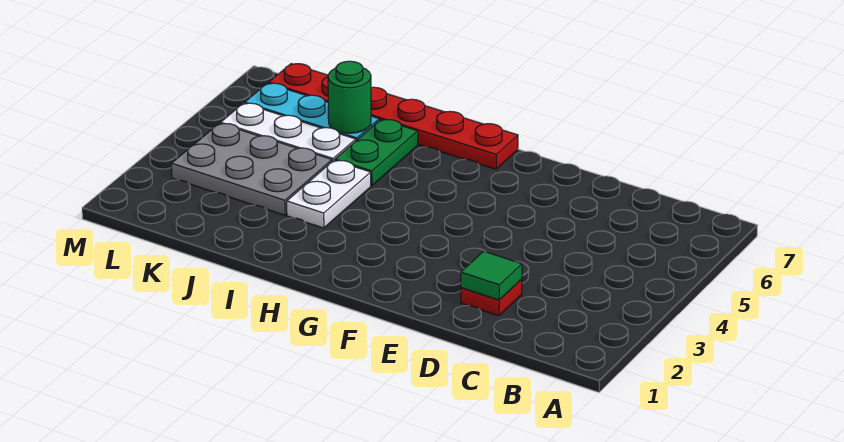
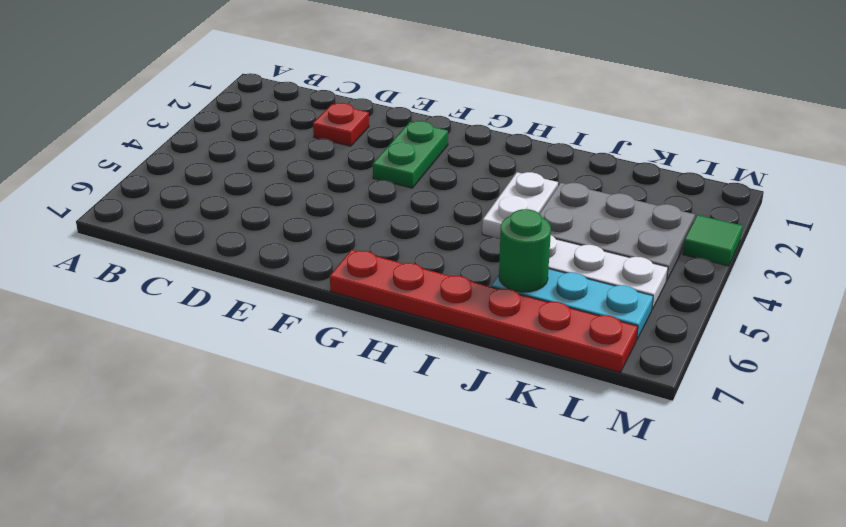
green tile D2 level 2 -> green tile M3 level 1
green plate I5:I6 level 1 -> green plate F2:F3 level 1

